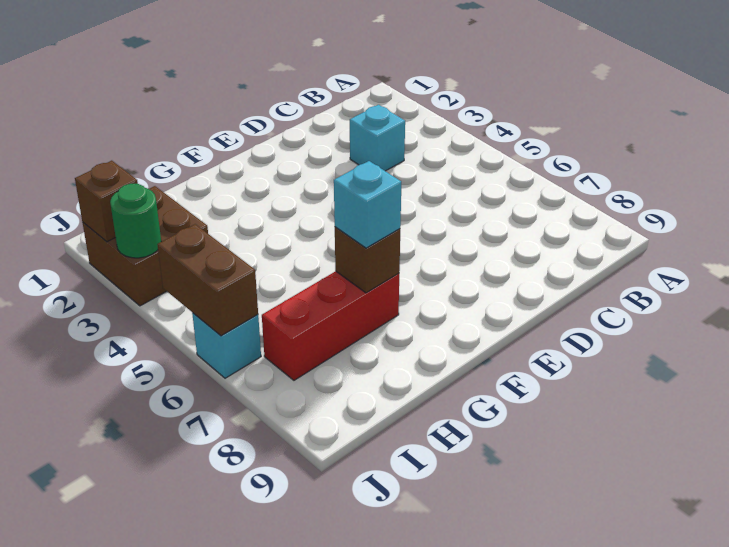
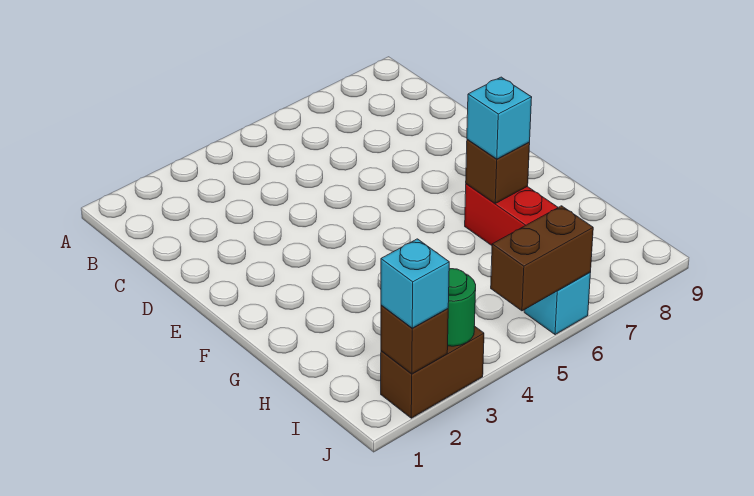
cyan brick C3 level 1 -> cyan brick J2 level 3
brown brick I2:J3 level 1 -> brown brick J2:J3 level 1

